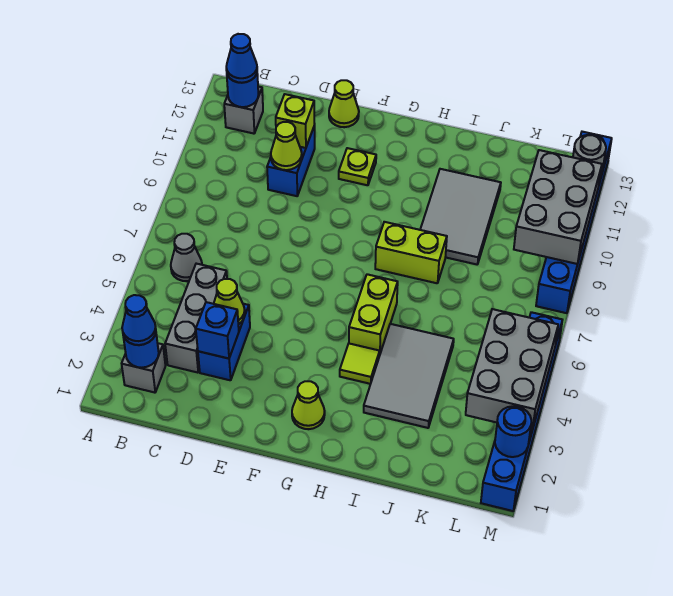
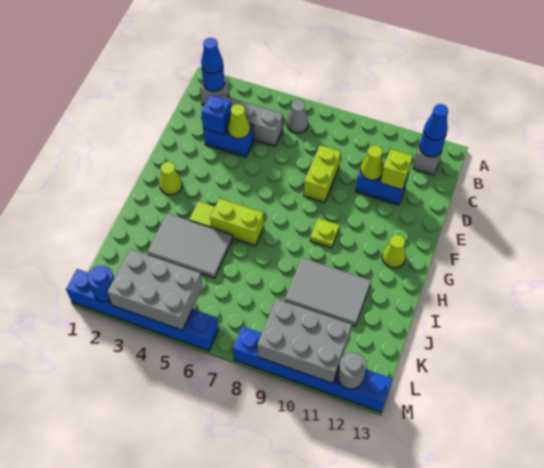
lime cone E13 level 1 -> lime cone G12 level 1
lime plate F11 level 1 -> lime plate G9 level 1
lime brick H8:I8 level 1 -> lime brick D8:E8 level 1

